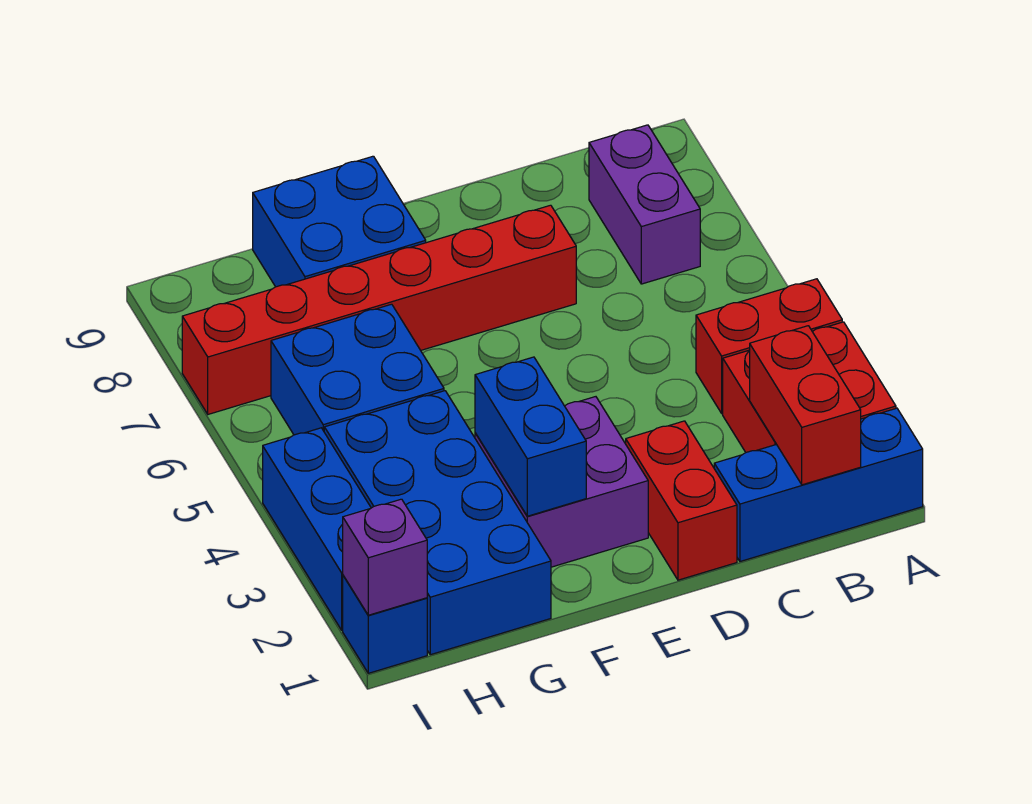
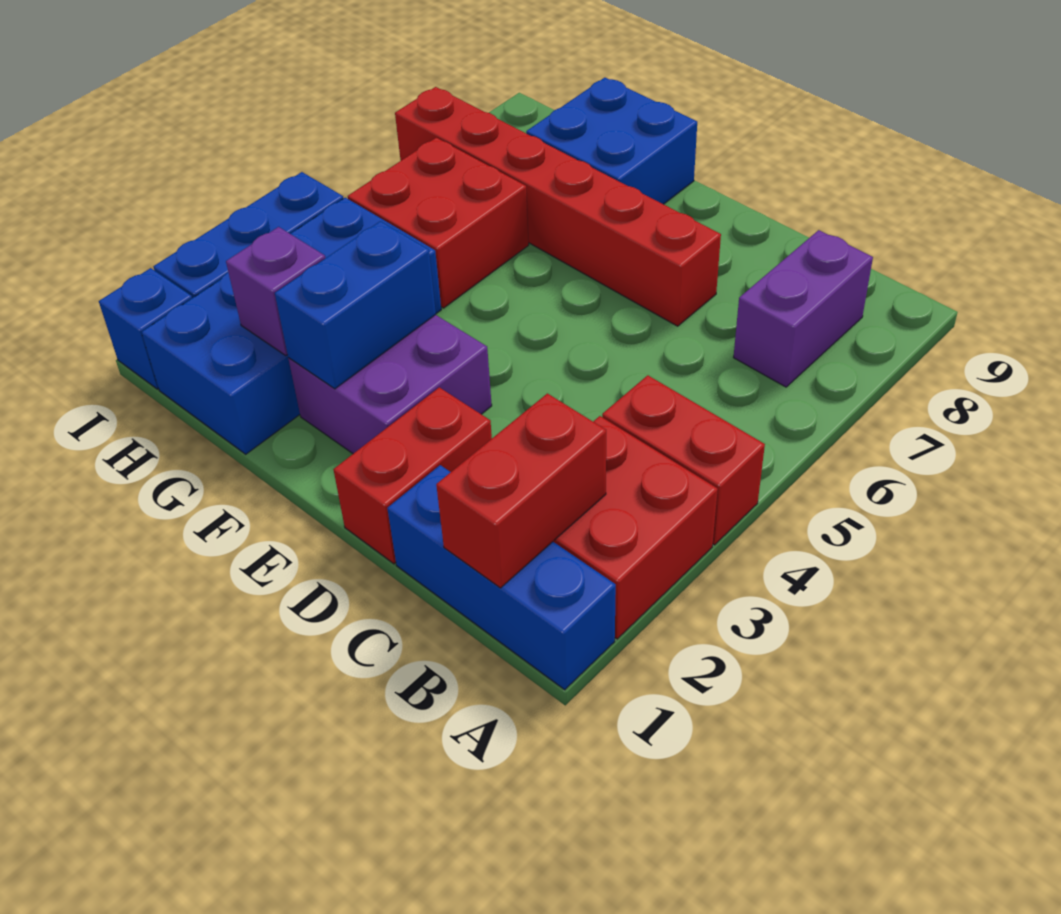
blue brick G5:H6 level 1 -> red brick G5:H6 level 1
purple brick I1 level 2 -> purple brick G2 level 2

